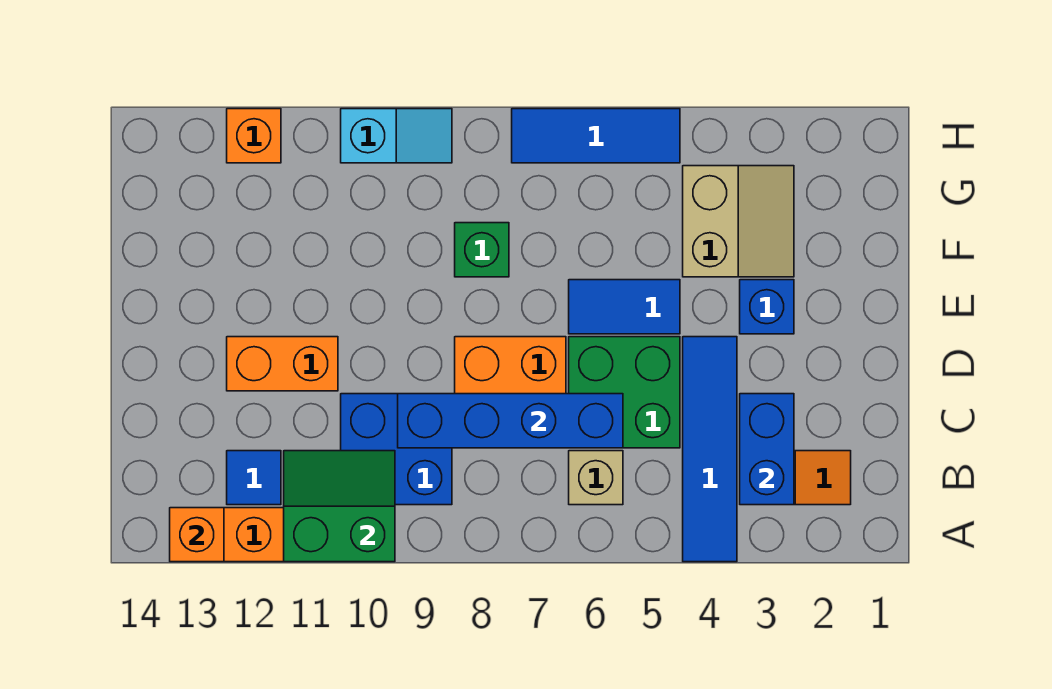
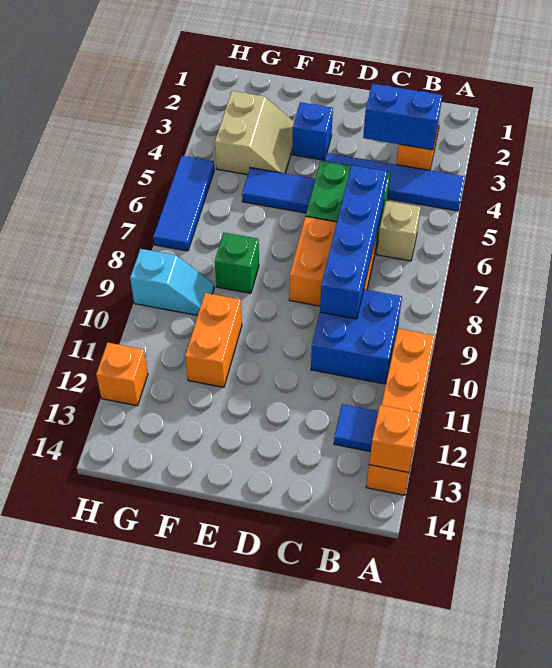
green slope A10:B11 level 2 top A -> none
orange brick D11:D12 level 1 -> orange brick F10:F11 level 1
blue tile E5:E6 level 1 -> blue tile E5:F5 level 1
tan slope F3:G4 level 1 top 4 -> tan slope F3:G4 level 1 top G
cyan slope H9:H10 level 1 top 10 -> cyan slope G9:H9 level 1 top H

